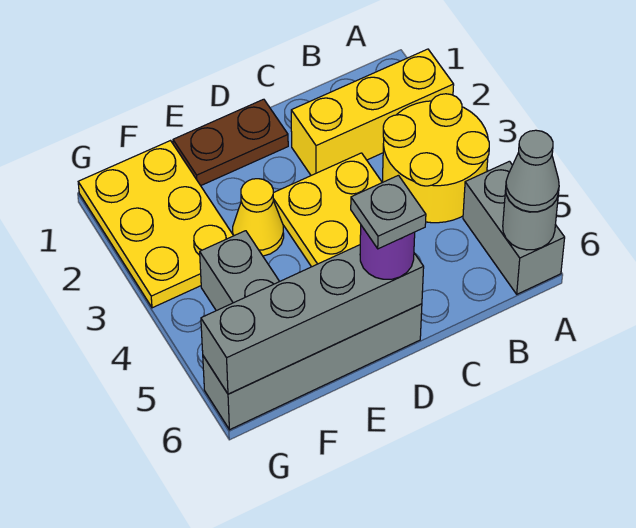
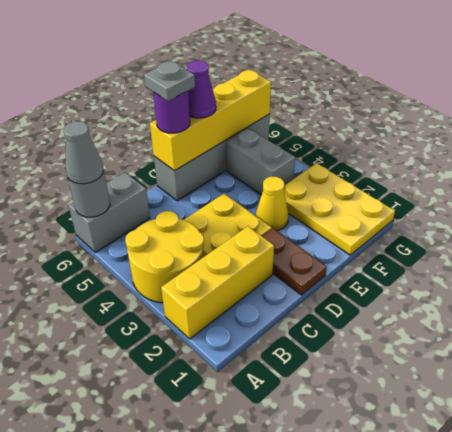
grey brick A5:A6 level 1 -> grey brick A6:B6 level 1
brown plate D1:E1 level 1 -> brown plate D1:D2 level 1
grey brick D6:G6 level 2 -> yellow brick D6:G6 level 2
none -> purple cone E6 level 3

